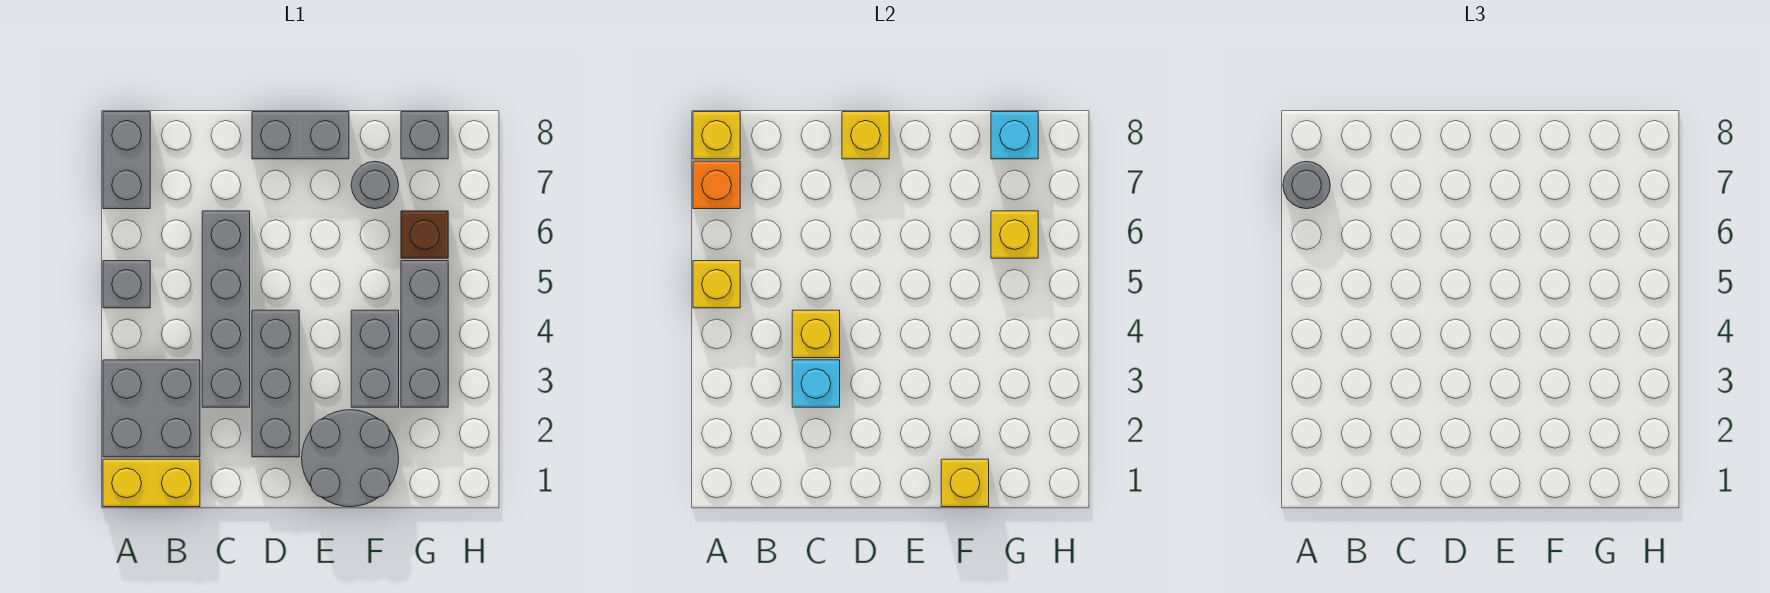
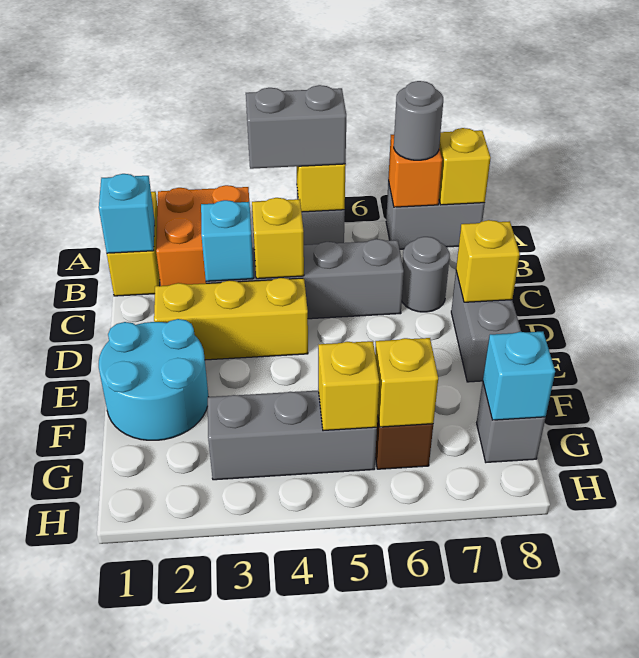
grey brick A2:B3 level 1 -> orange brick A2:B3 level 1
none -> cyan brick B1 level 2
grey brick D2:D4 level 1 -> yellow brick D2:D4 level 1
grey round brick E1:F2 level 1 -> cyan round brick E1:F2 level 1
yellow brick F1 level 2 -> yellow brick G5 level 2
grey brick F3:F4 level 1 -> grey brick A4:A5 level 3
grey round brick F7 level 1 -> grey round brick C7 level 1

